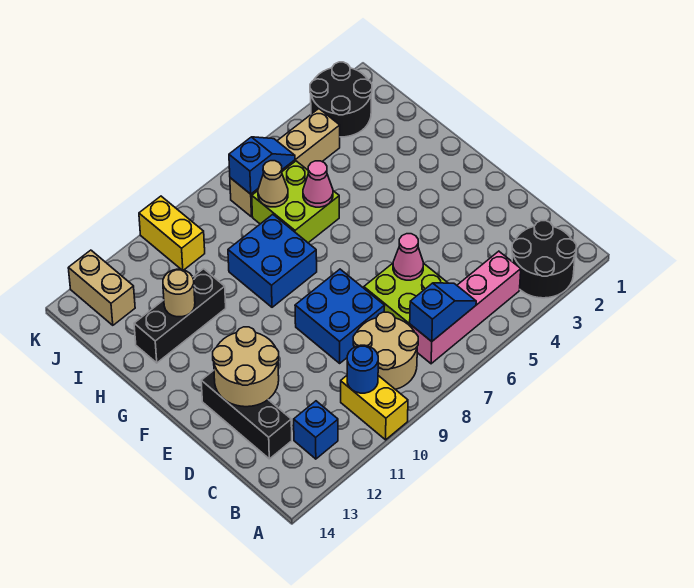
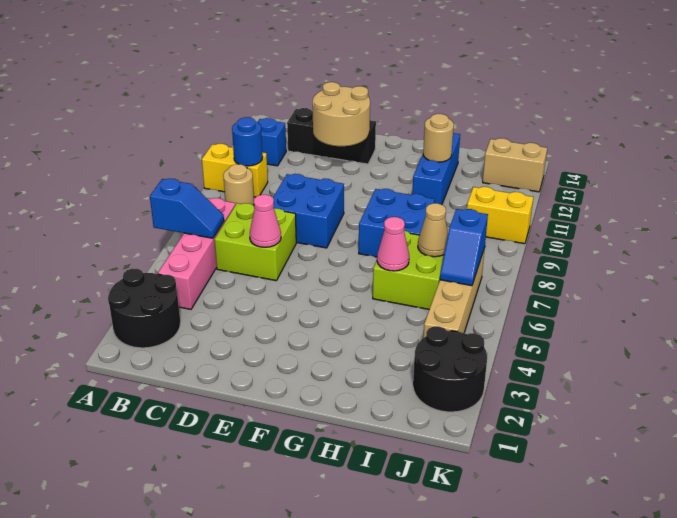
blue slope B6:B7 level 2 top 7 -> blue slope A6:B6 level 2 top A
tan round brick B8:C9 level 1 -> tan round brick B9 level 1
black brick H11:H13 level 1 -> blue brick H11:H13 level 1

